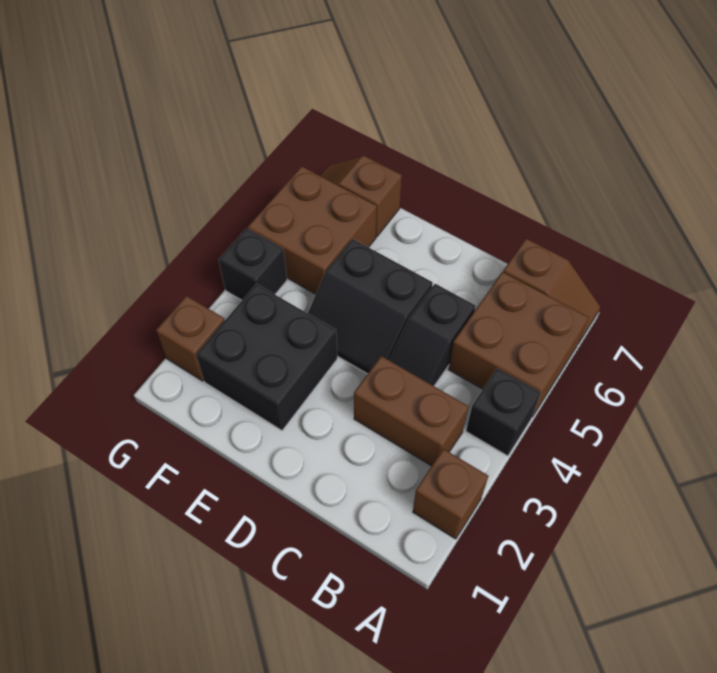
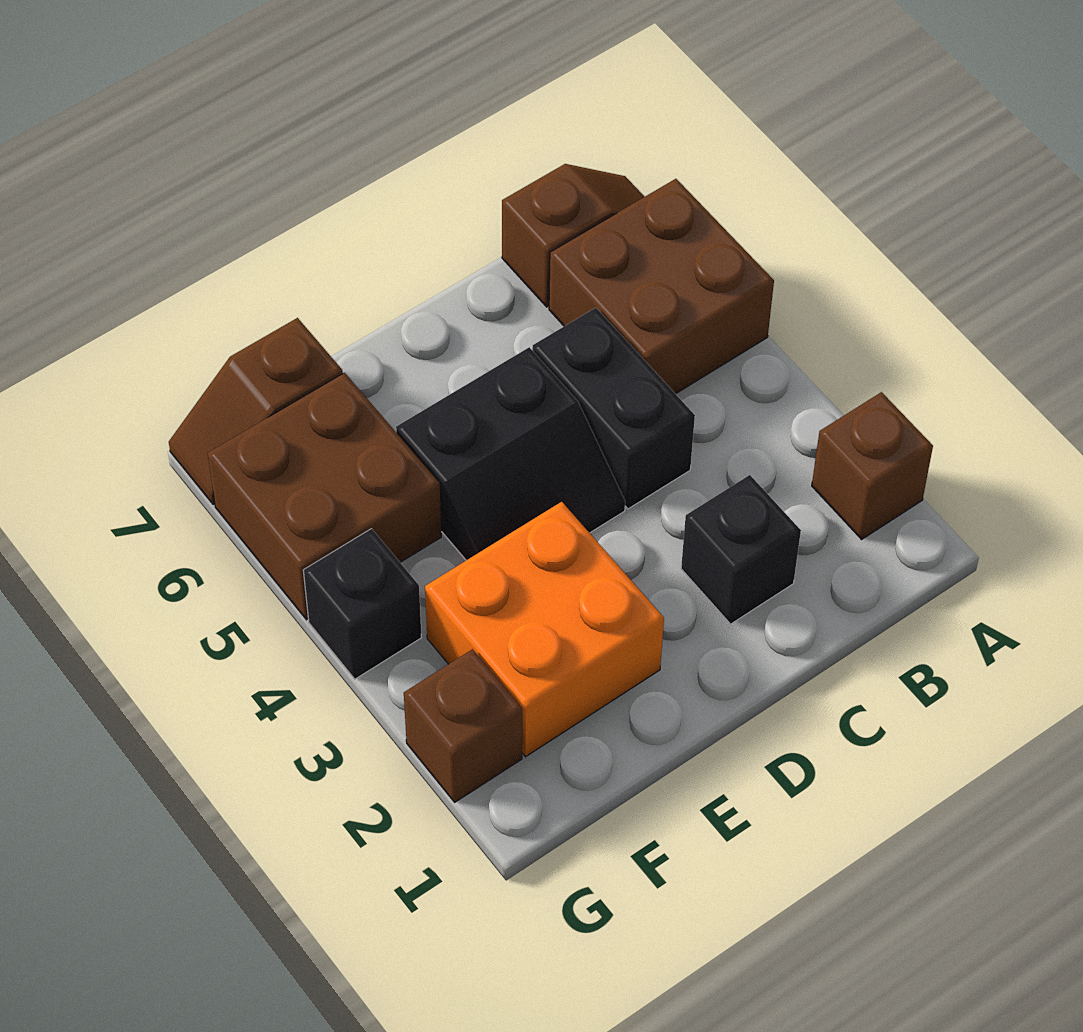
black brick A4 level 1 -> black brick C2 level 1
brown brick B3:C3 level 1 -> none
black slope C4:C5 level 1 top 5 -> black brick C4:C5 level 1
black brick E2:F3 level 1 -> orange brick E2:F3 level 1

